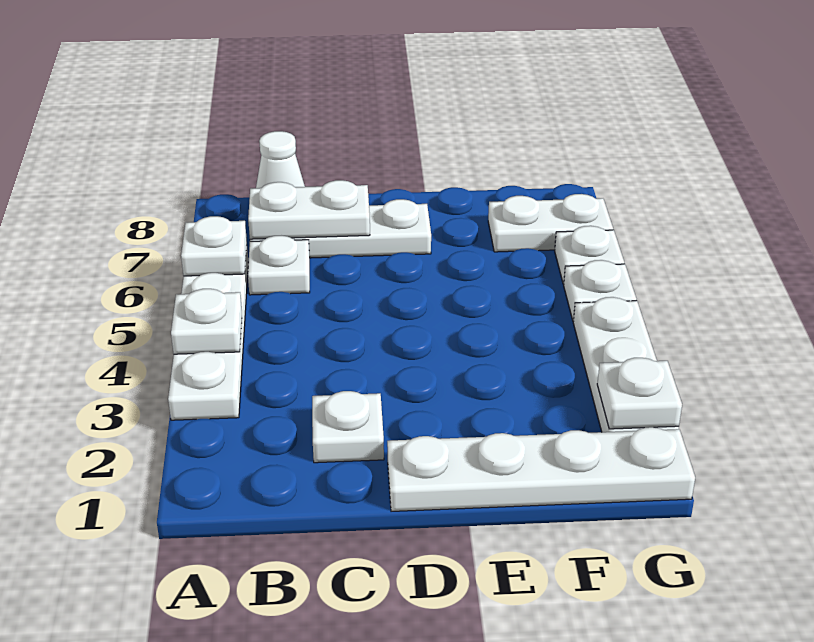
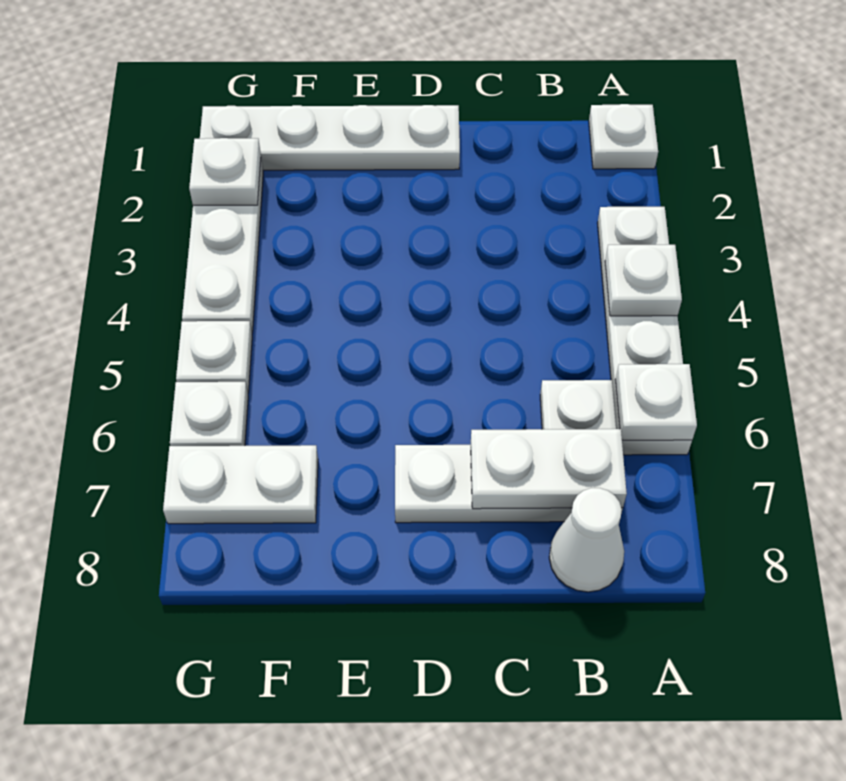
white plate C2 level 1 -> white plate A1 level 1

